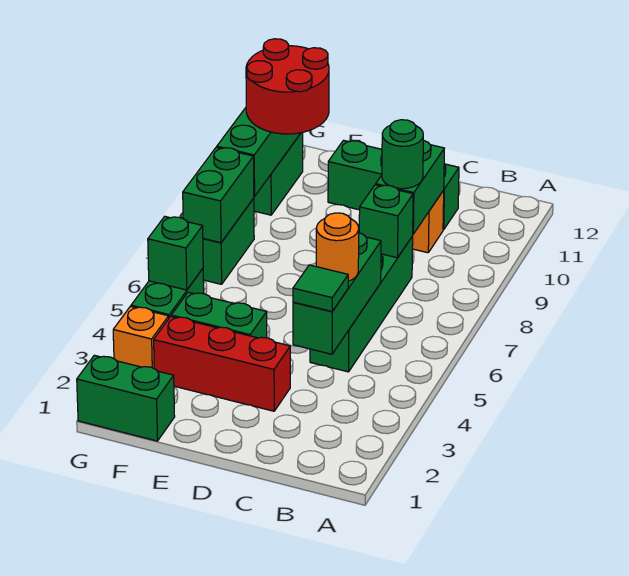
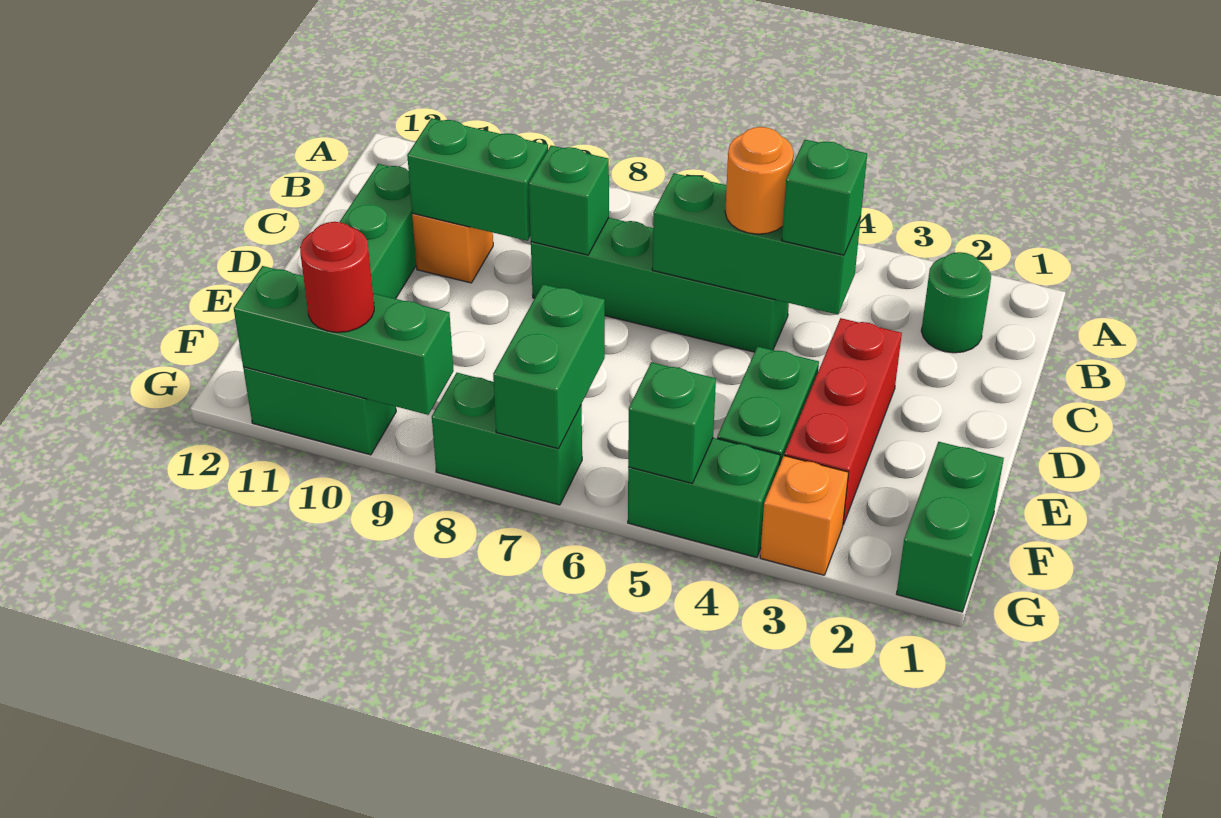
green tile C4 level 3 -> green brick C4 level 3
green round brick C9 level 3 -> green round brick B2 level 1
red round brick F10:G11 level 3 -> red round brick G10 level 3
green brick G7:G8 level 2 -> green brick F7:G7 level 2

